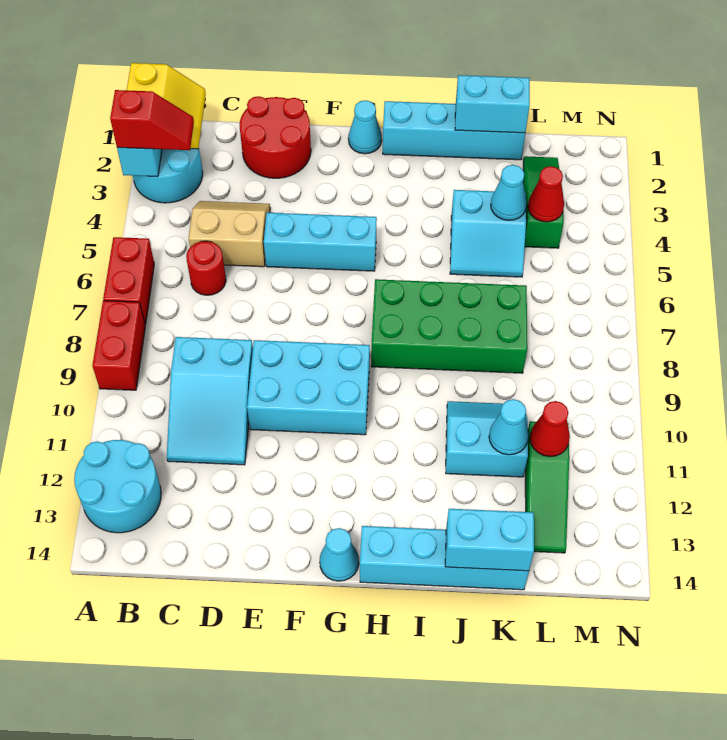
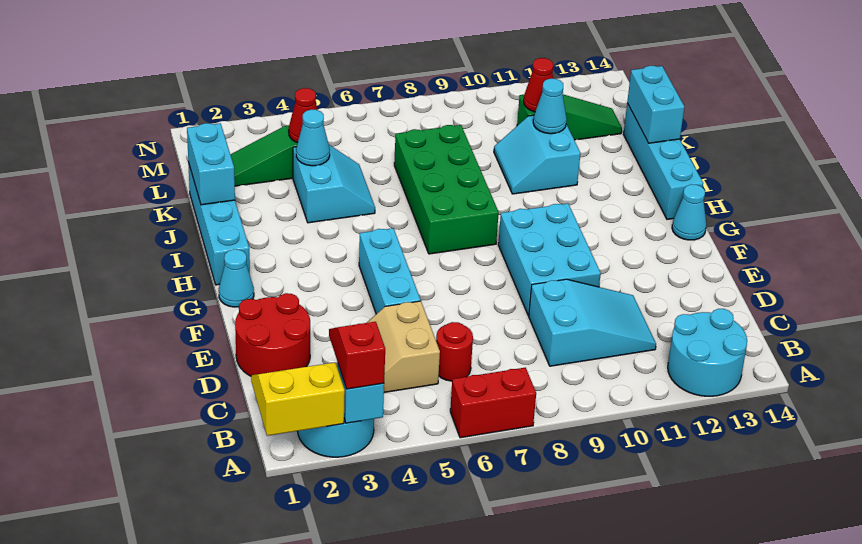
red brick A8:A9 level 1 -> none

